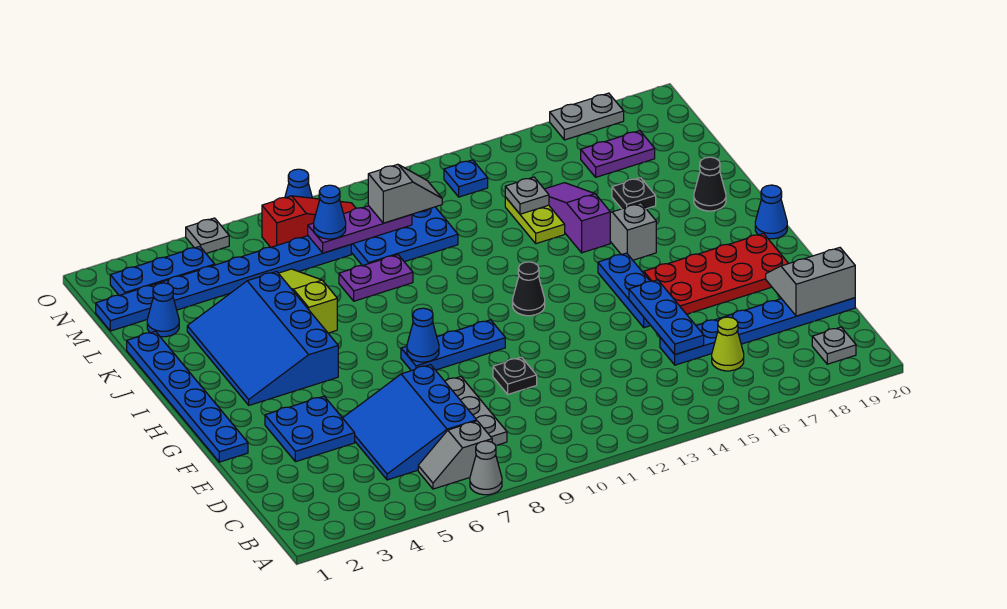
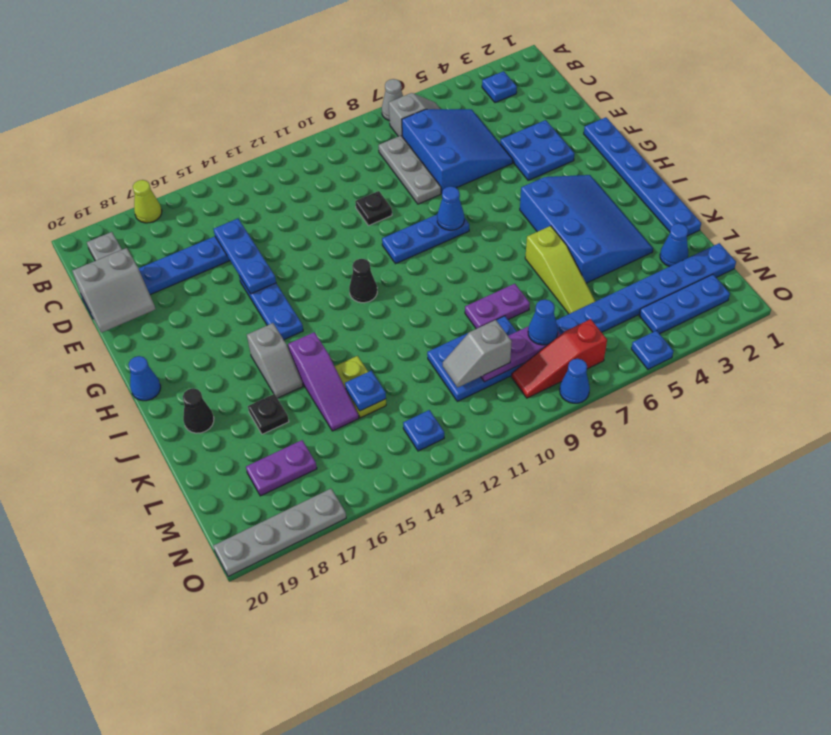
none -> blue plate B3 level 1
lime cone C16 level 1 -> lime cone A17 level 1
red plate F16:G19 level 1 -> none
grey plate L14 level 2 -> blue plate L14 level 2
grey plate O5 level 1 -> blue plate O5 level 1
grey plate O17:O18 level 1 -> grey plate O17:O20 level 1

